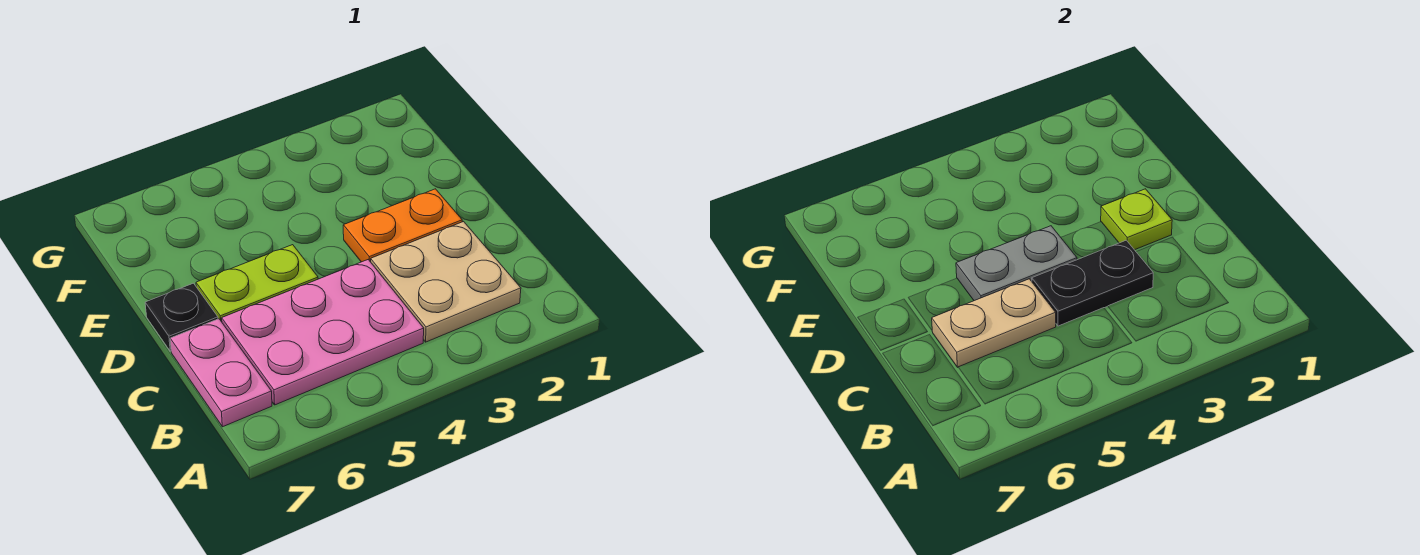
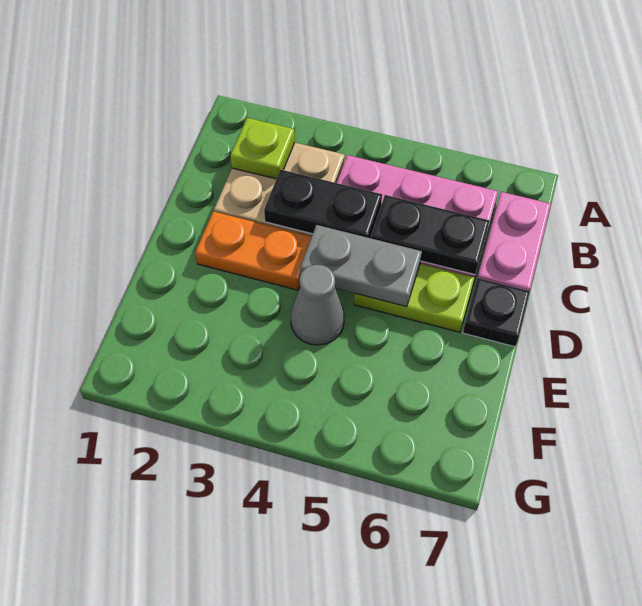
tan plate C5:C6 level 2 -> black plate C5:C6 level 2
lime plate D2 level 2 -> lime plate B2 level 2
none -> grey cone E4 level 1

